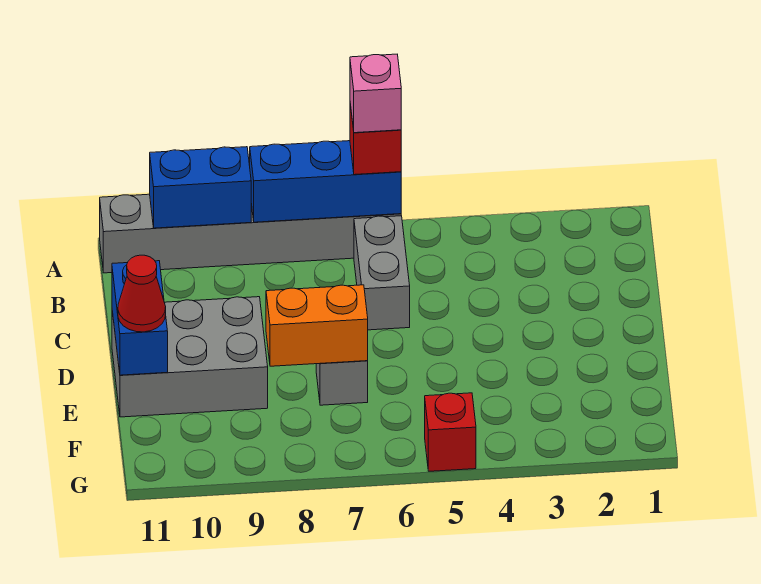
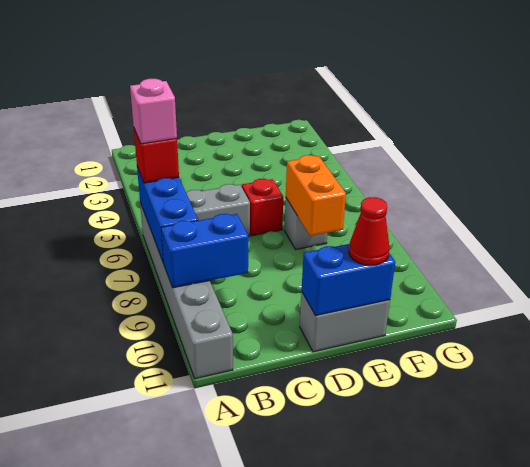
blue brick A9:A10 level 2 -> blue brick A9:B9 level 2
grey brick D9:E11 level 1 -> grey brick D11:E11 level 1
red brick G5 level 1 -> red brick D6 level 1

